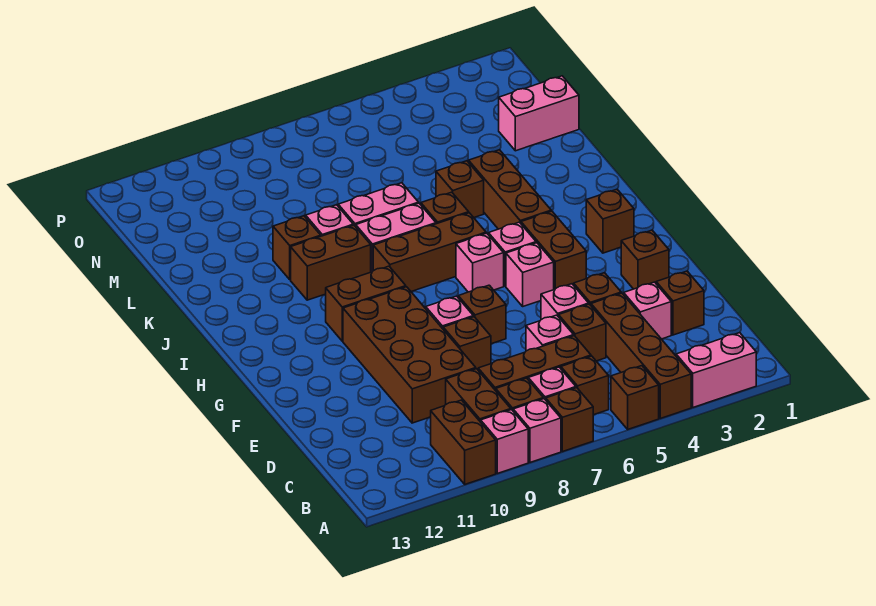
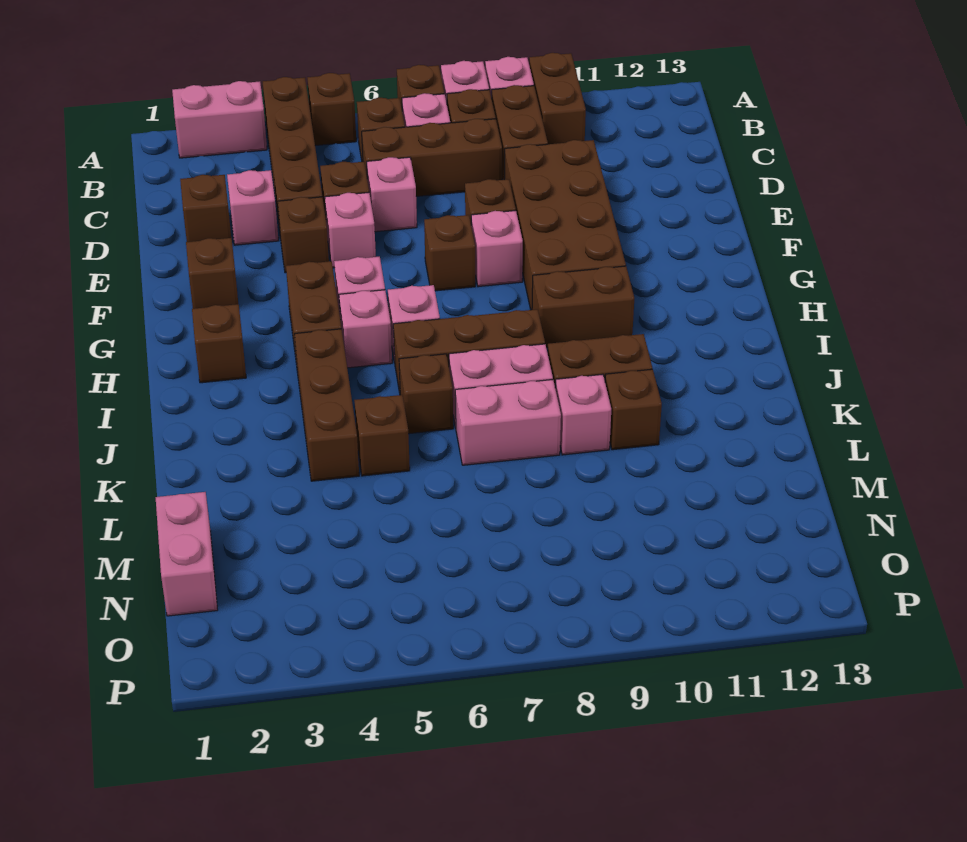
pink brick M1:M2 level 1 -> pink brick M1:N1 level 1

